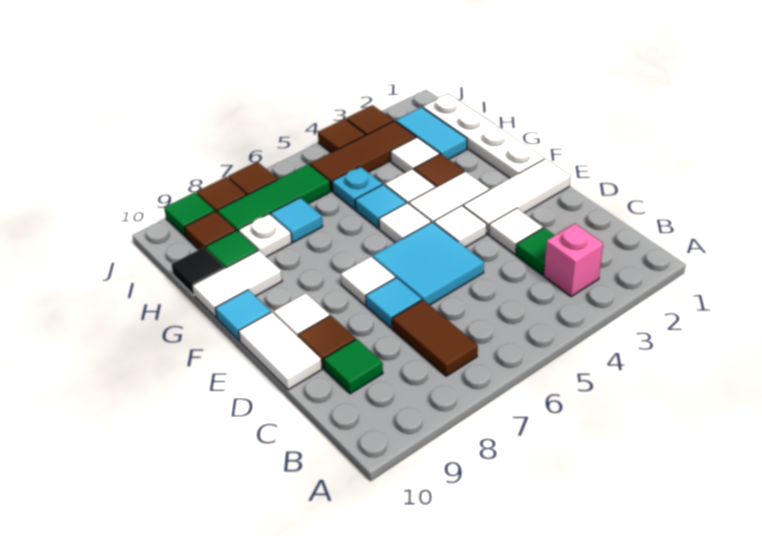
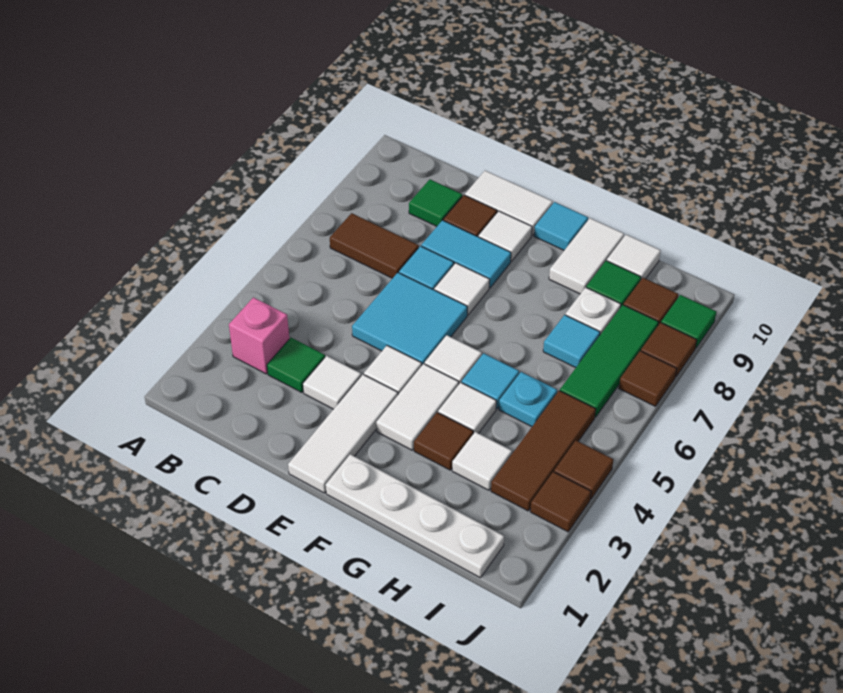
cyan tile H2:I2 level 1 -> cyan tile D8:E8 level 1
black tile H10 level 1 -> white tile H10 level 1

